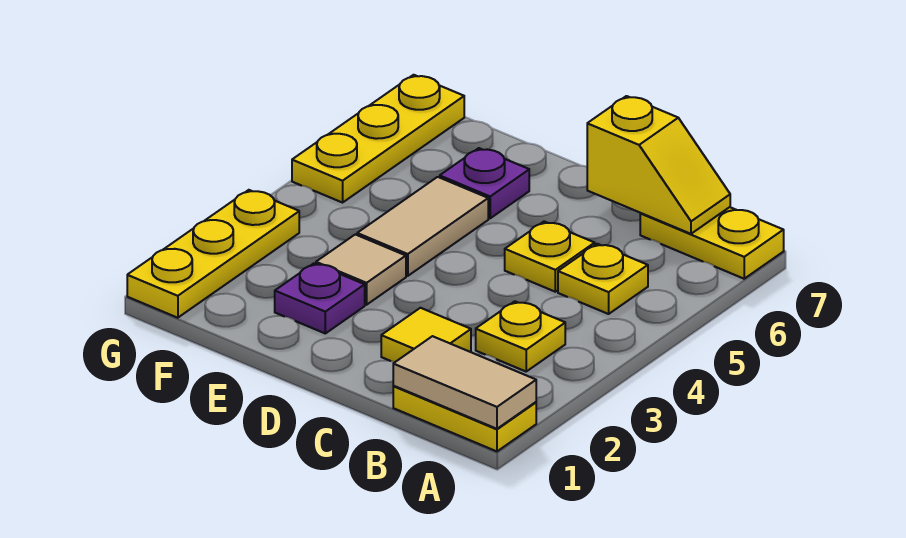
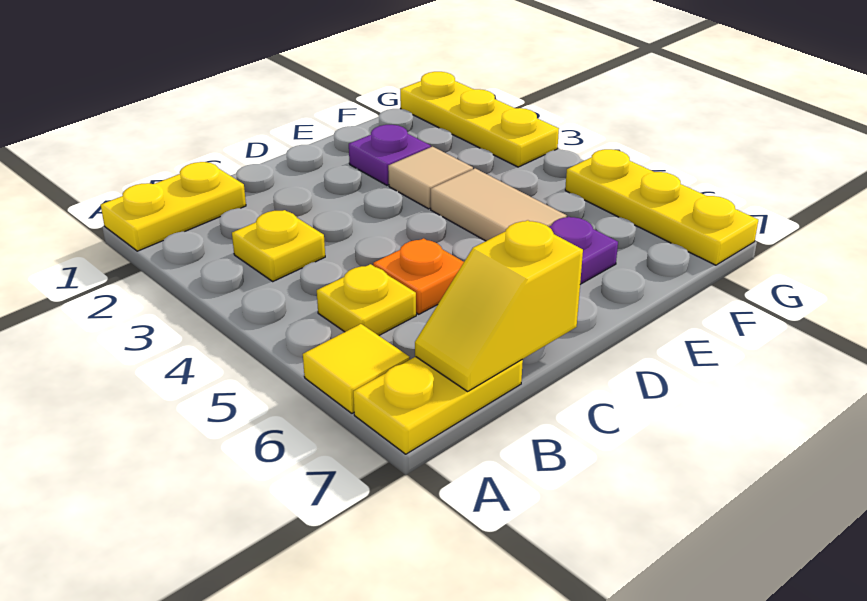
tan tile A1:B1 level 2 -> none
yellow tile C2 level 1 -> yellow tile A6 level 1
yellow plate C5 level 1 -> orange plate C5 level 1

